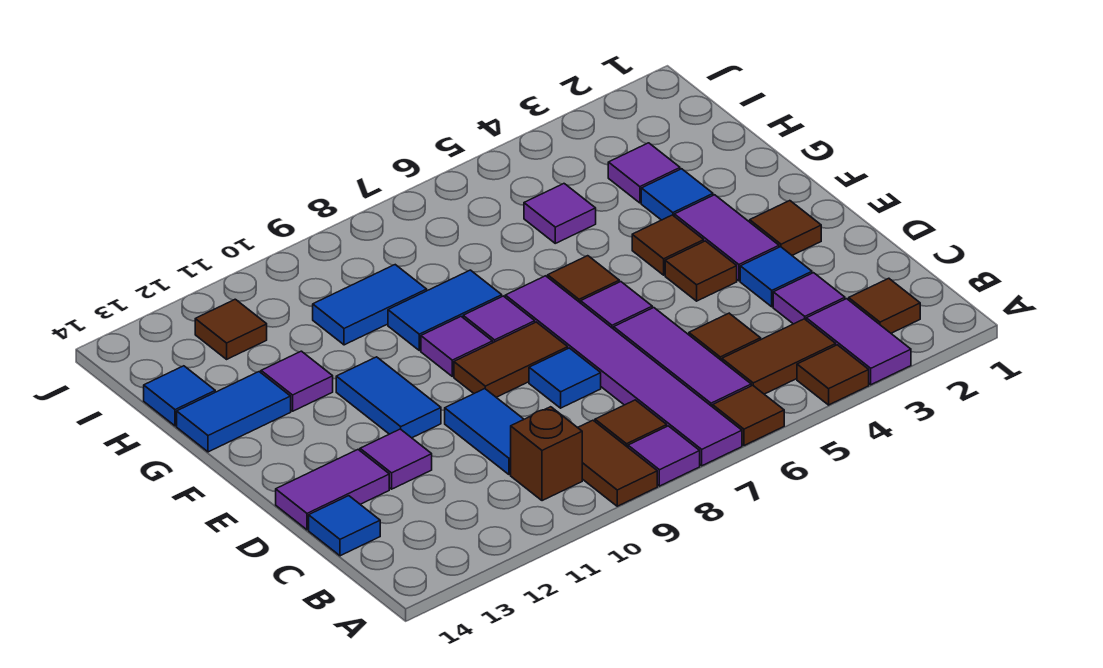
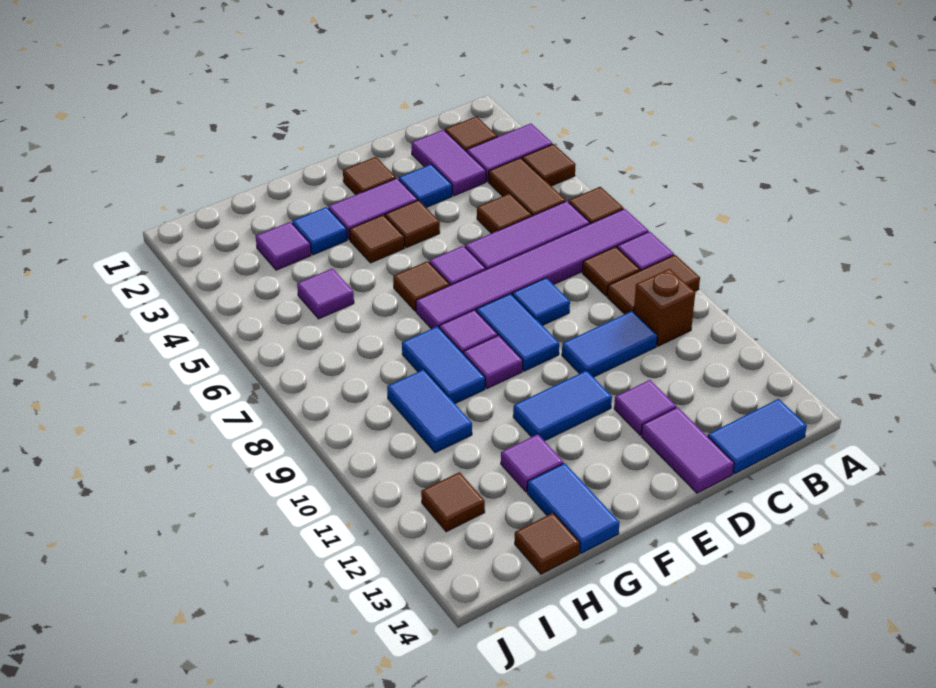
purple tile C3 level 1 -> purple tile C2:C3 level 1
blue tile C14 level 1 -> blue tile B14:C14 level 1
brown tile E8:E9 level 1 -> blue tile E8:E9 level 1
blue tile H14 level 1 -> brown tile H14 level 1

